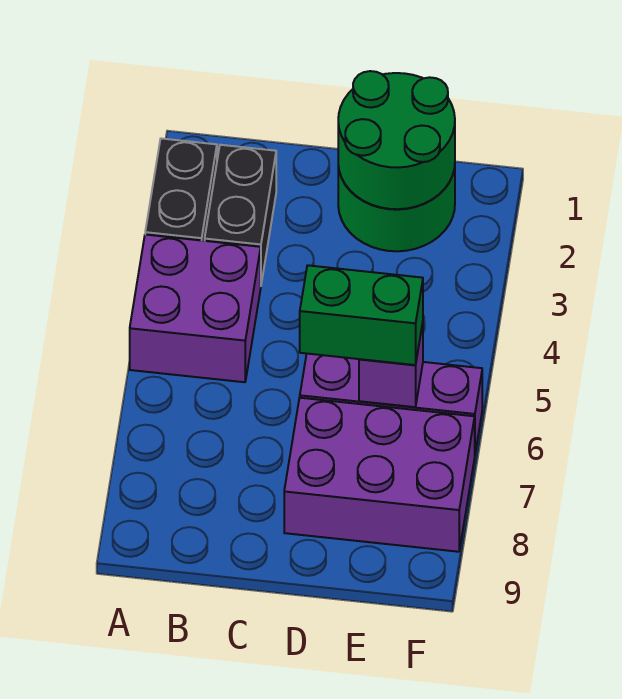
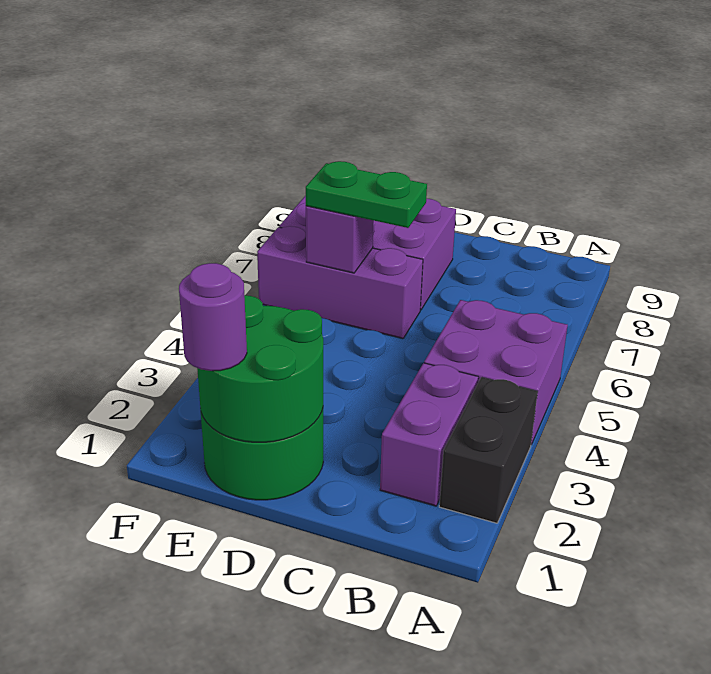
black brick B2:B3 level 1 -> purple brick B2:B3 level 1
green brick D6:E6 level 3 -> green plate D6:E6 level 3
none -> purple round brick E1 level 3

